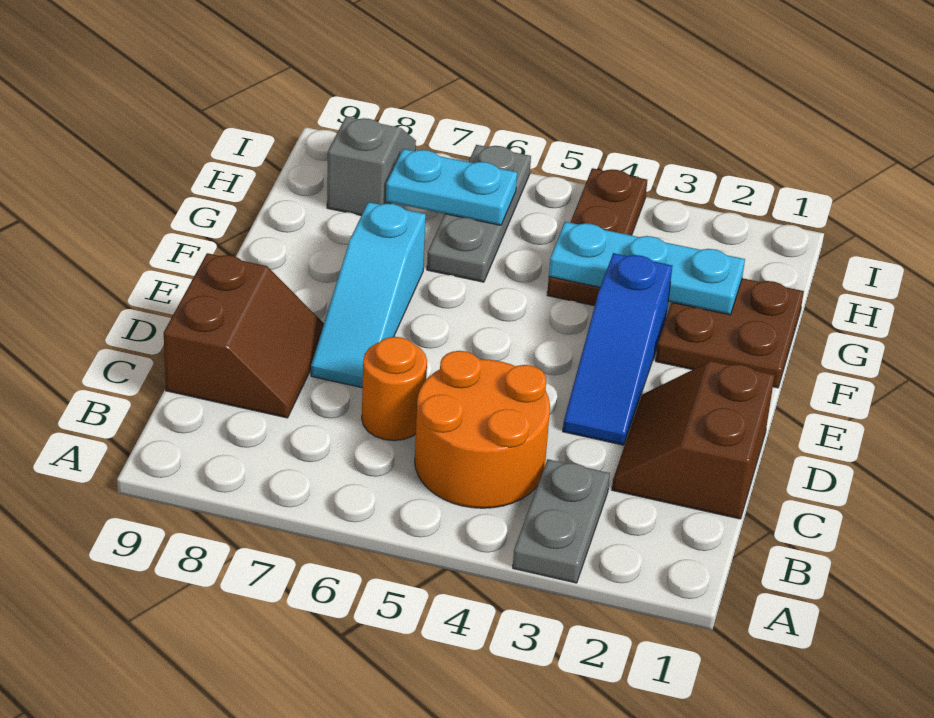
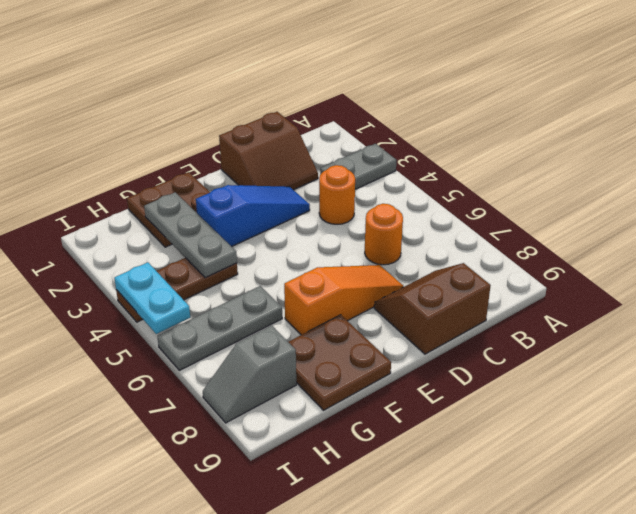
orange round brick B4:C5 level 1 -> orange round brick C4 level 1
cyan slope D7:F7 level 1 top F -> orange slope D7:F7 level 1 top F
none -> brown plate F8:G9 level 1
cyan plate G2:G4 level 2 -> grey plate G2:G4 level 2
cyan plate H6:H7 level 2 -> cyan plate I4:I5 level 2

